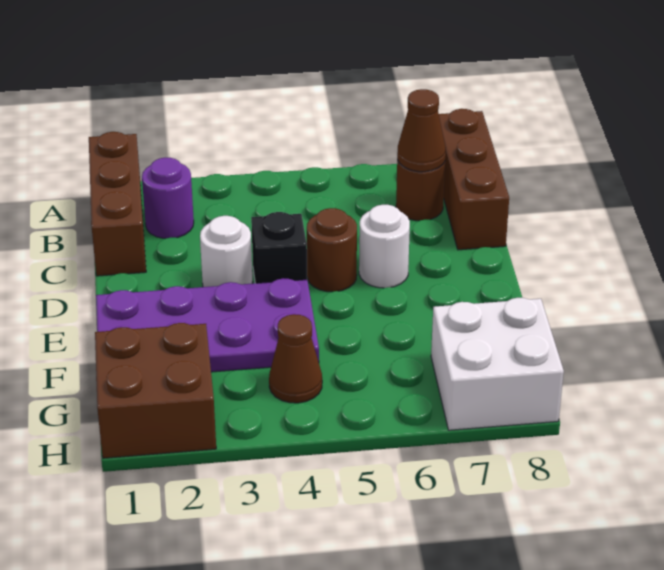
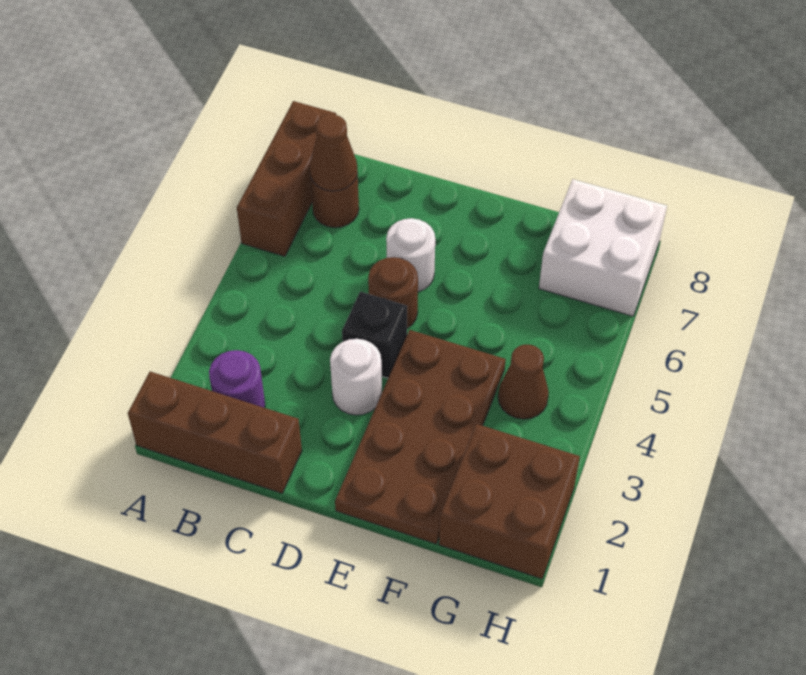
brown brick A8:C8 level 1 -> brown brick A6:A8 level 1
purple plate E1:F4 level 1 -> brown plate E1:F4 level 1

